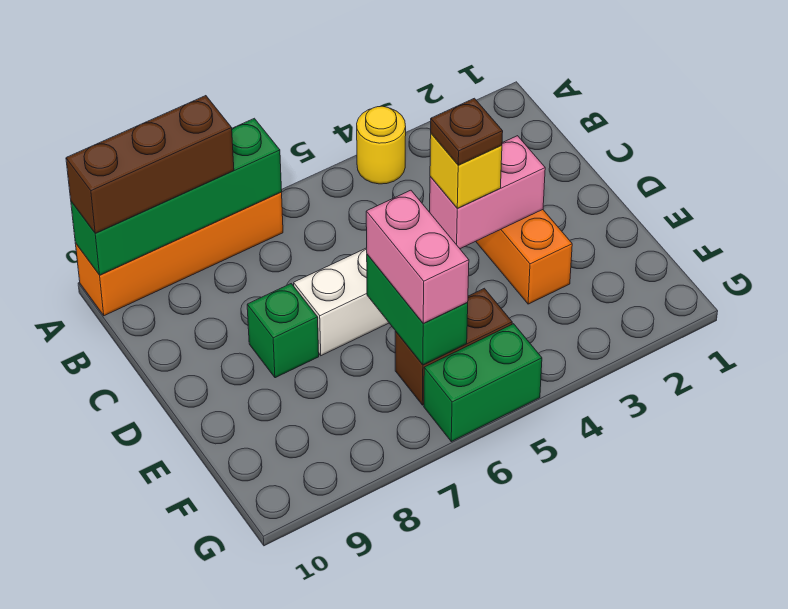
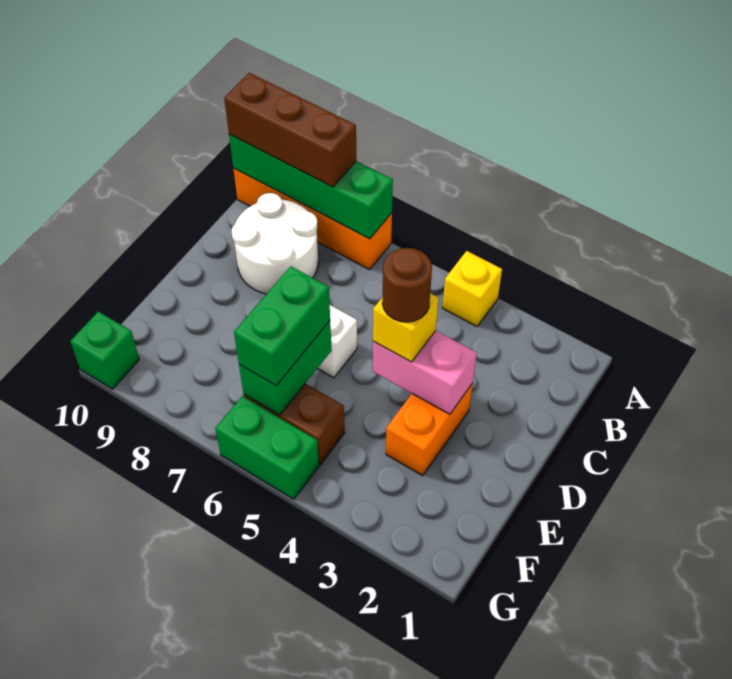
yellow round brick A4 level 1 -> yellow brick A4 level 1
none -> white round brick B8:C9 level 1
brown plate D4 level 4 -> brown round brick D4 level 4
green brick D8 level 1 -> green brick G10 level 1
pink brick E6:F6 level 3 -> green brick E6:F6 level 3

